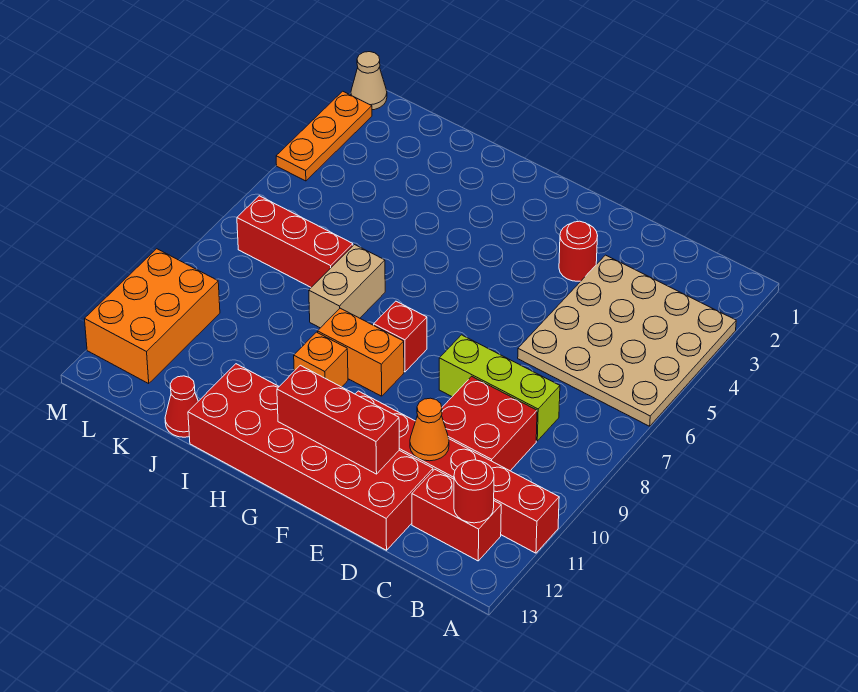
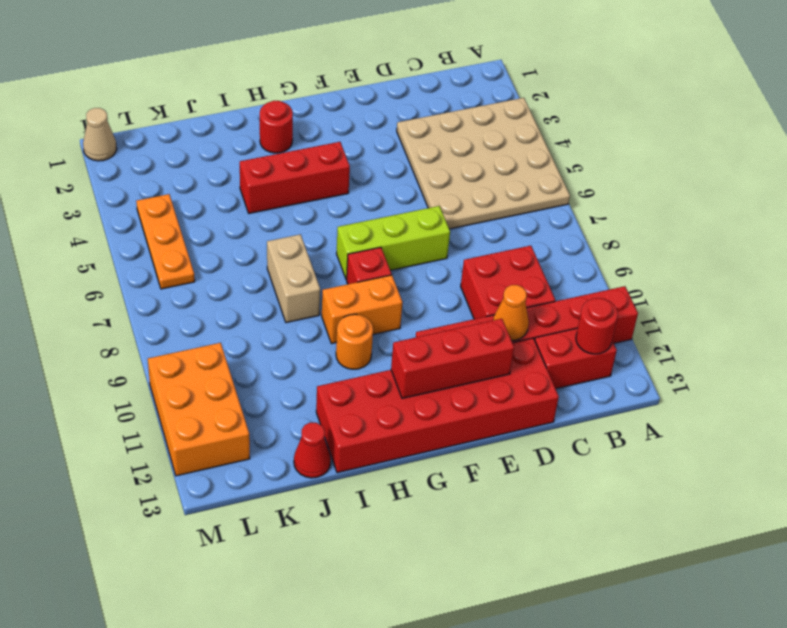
lime brick C8:E8 level 1 -> lime brick E7:G7 level 1
red round brick E3 level 1 -> red round brick H2 level 1
orange brick H10 level 1 -> orange round brick H10 level 1
red brick J7:L7 level 1 -> red brick G4:I4 level 1
orange plate M2:M4 level 1 -> orange plate L4:L6 level 1

